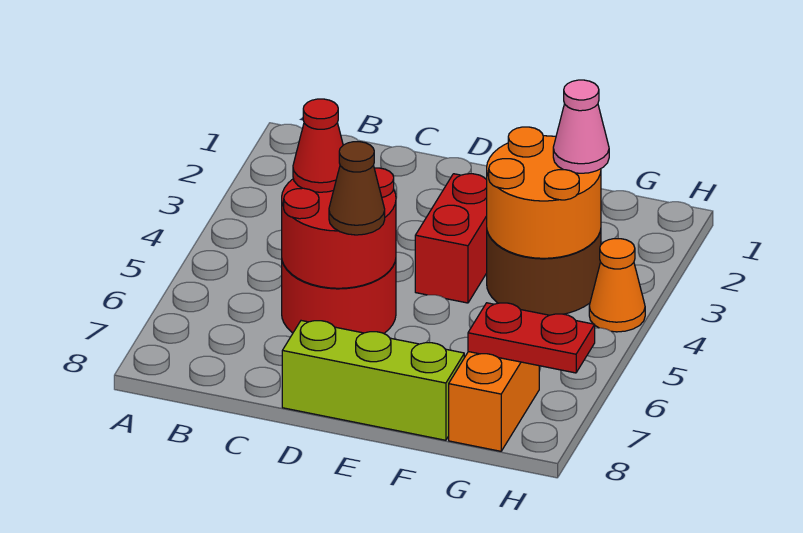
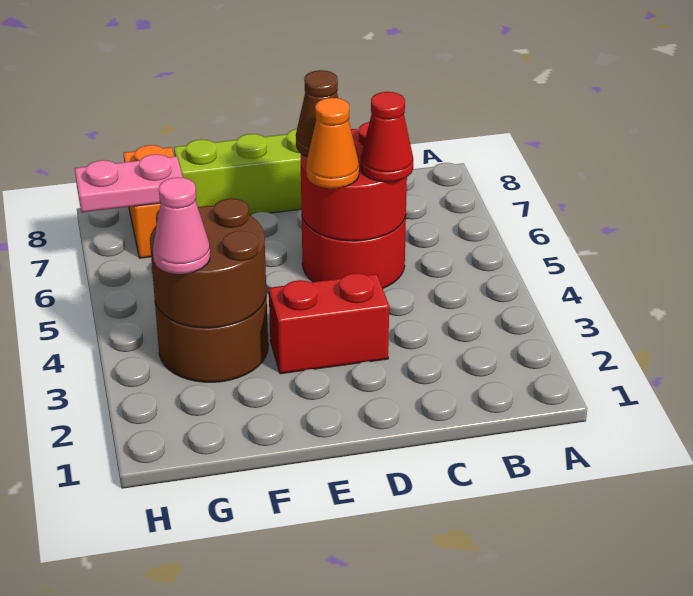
red brick E3:E4 level 1 -> red brick D3:E3 level 1
orange round brick F3:G4 level 2 -> brown round brick F3:G4 level 2
red plate G7:H7 level 2 -> pink plate G7:H7 level 2
orange cone H4 level 1 -> orange cone D5 level 3

